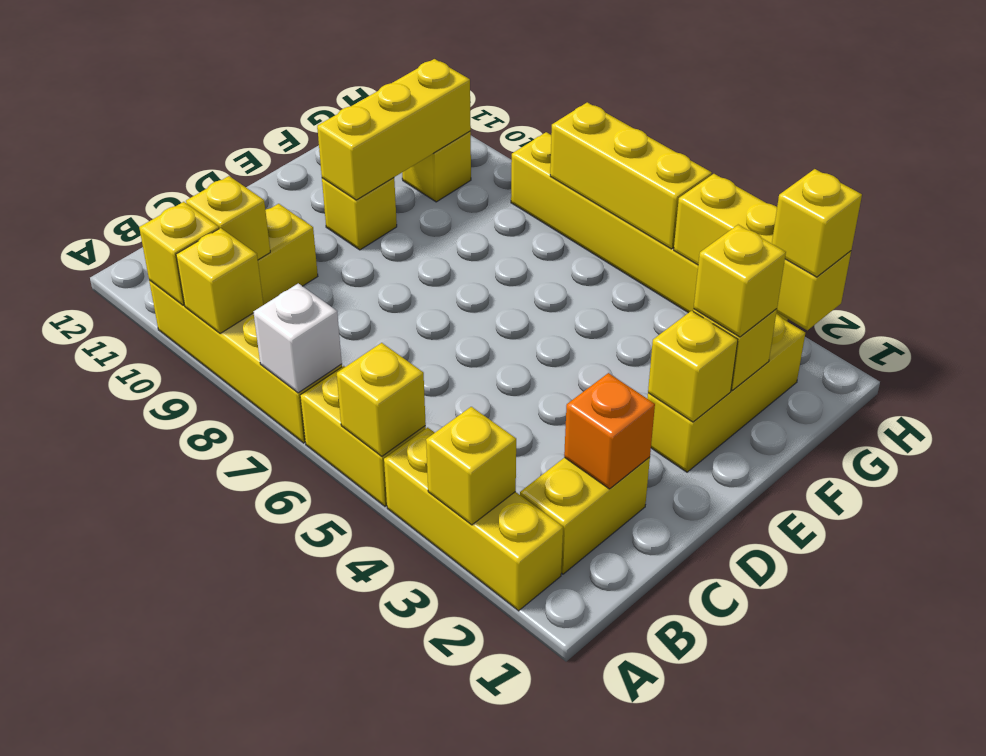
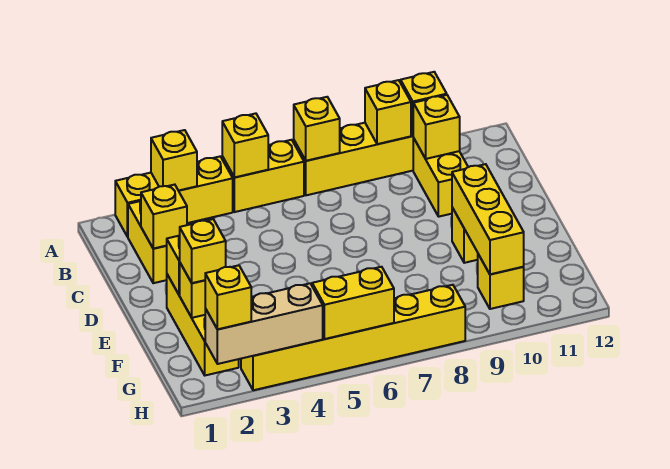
white brick A7 level 2 -> yellow brick A7 level 2
orange brick C2 level 2 -> yellow brick C2 level 2
yellow brick H2:H4 level 2 -> tan brick H2:H4 level 2
yellow brick H5:H7 level 2 -> yellow brick H5:H6 level 2

